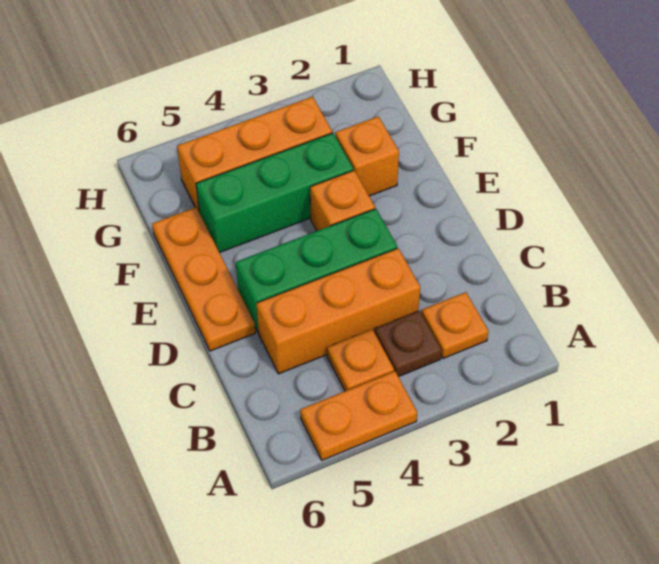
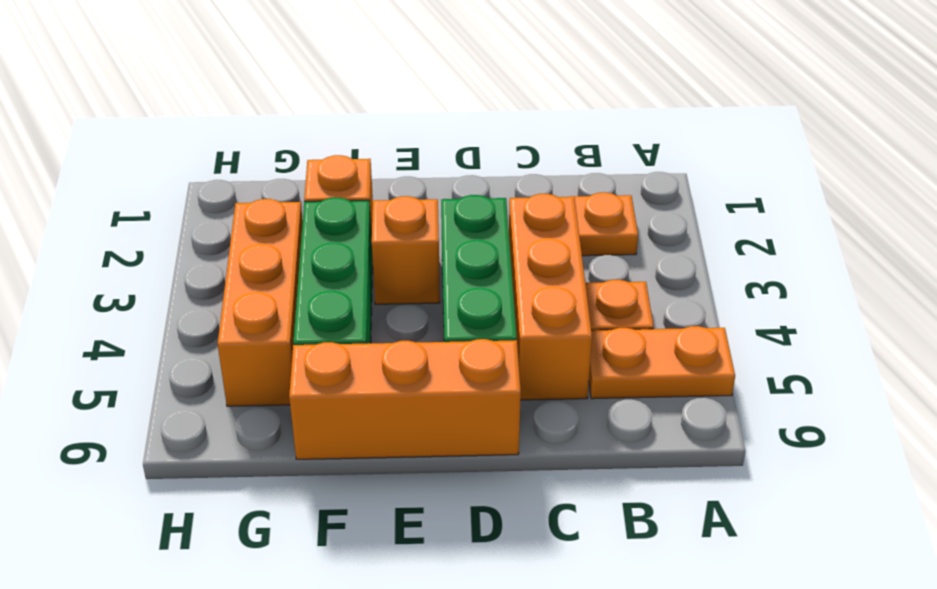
orange plate A4:A5 level 1 -> orange plate A5:B5 level 1
brown plate B3 level 1 -> none
orange plate D6:F6 level 1 -> orange brick D6:F6 level 1

